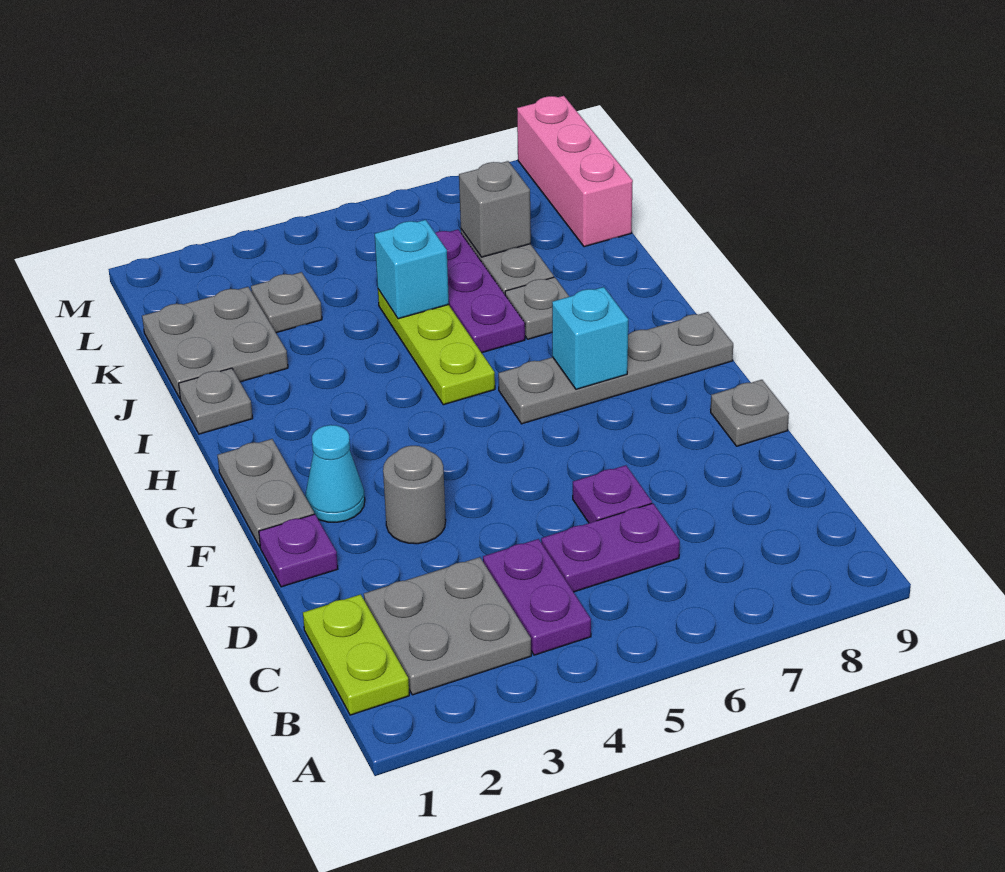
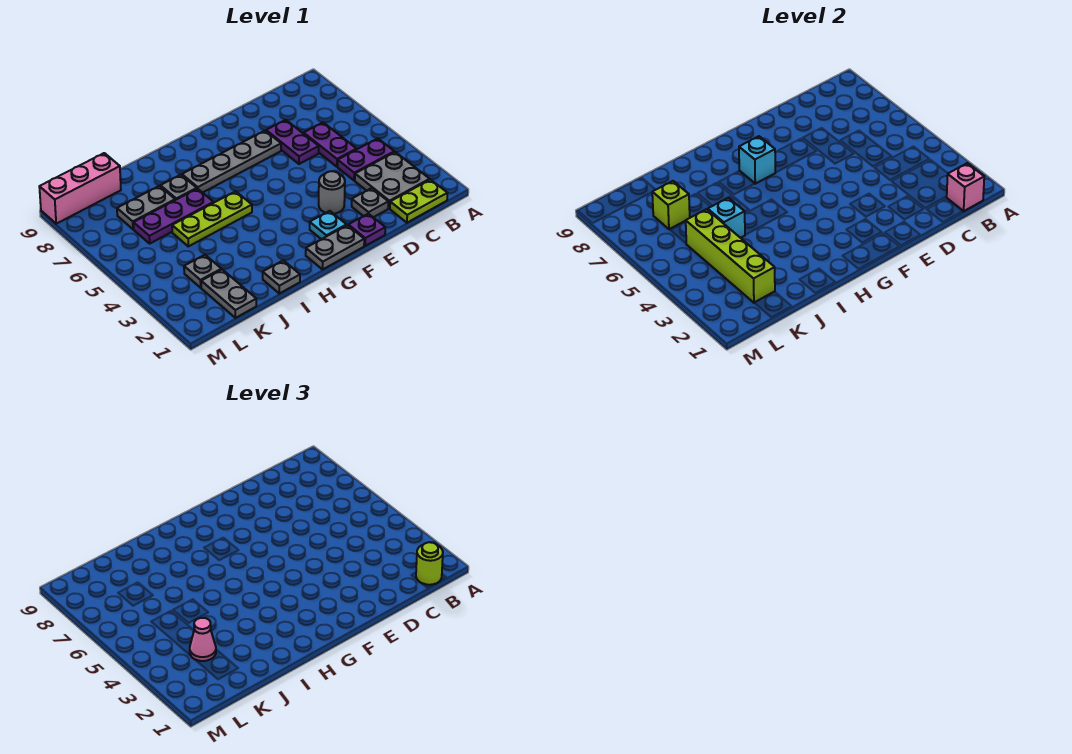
none -> pink brick B1 level 2
none -> lime round brick B1 level 3
purple plate D6 level 1 -> purple plate D6:D7 level 1
grey plate E9 level 1 -> grey plate D2 level 1
cyan cone F2 level 1 -> cyan plate F2 level 1
grey plate G6:G9 level 1 -> grey plate E7:H7 level 1
grey plate J1:K2 level 1 -> grey plate K1:K2 level 1
none -> lime brick K2:K5 level 2
none -> pink cone K3 level 3
grey brick K7 level 2 -> lime brick K7 level 2

